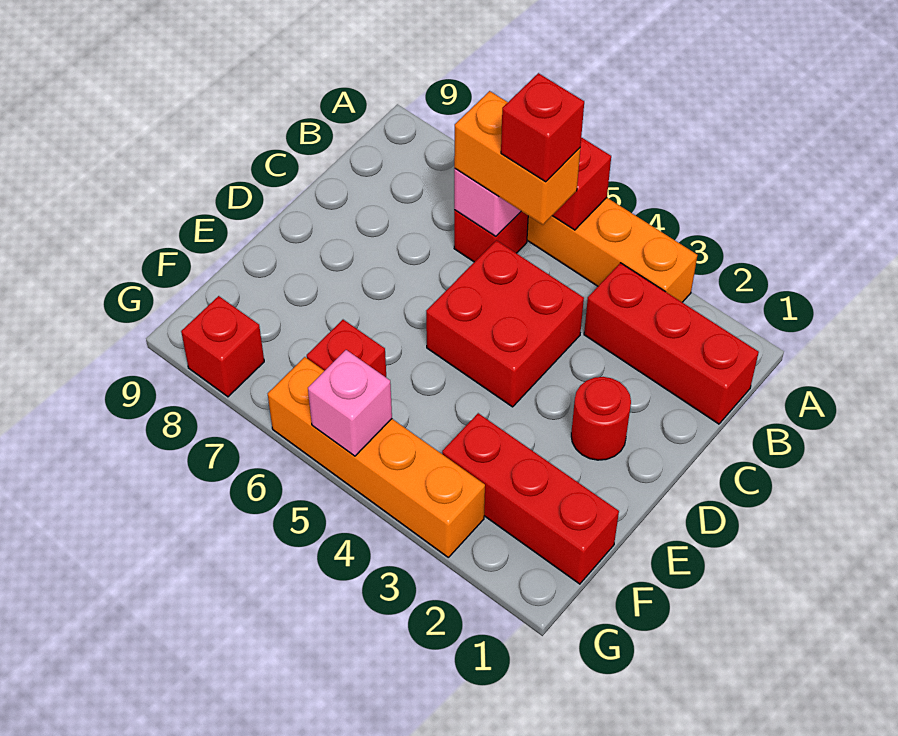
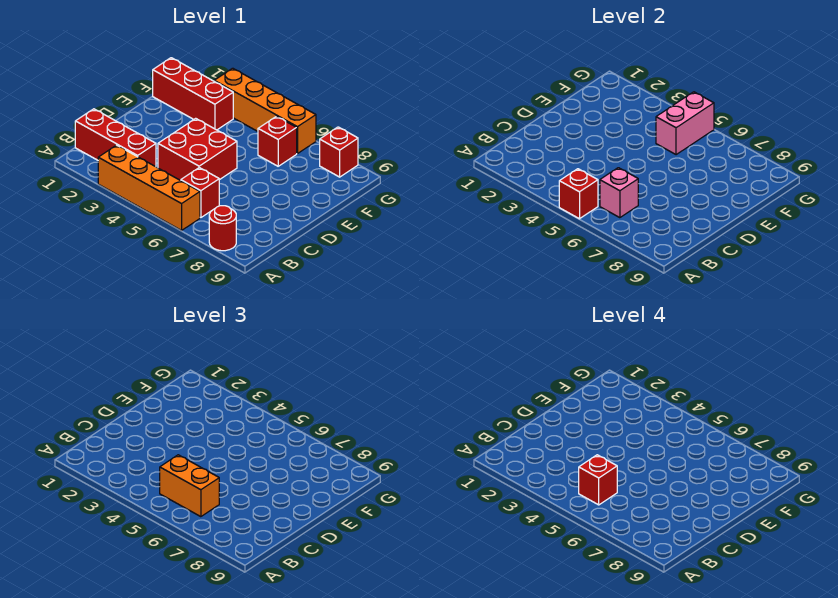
red round brick D2 level 1 -> red round brick A8 level 1
pink brick G5 level 2 -> pink brick F5:G5 level 2

